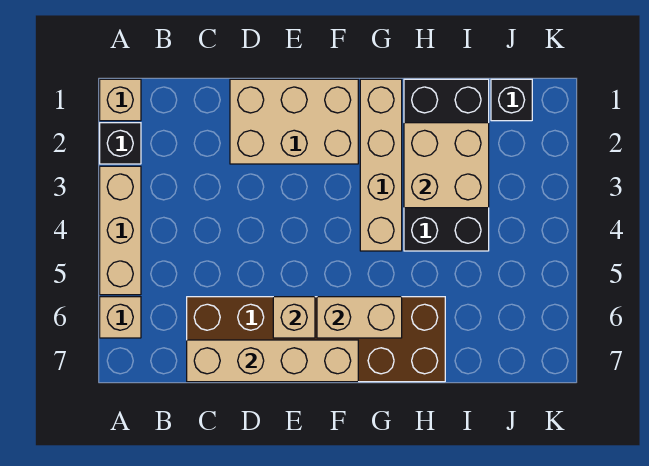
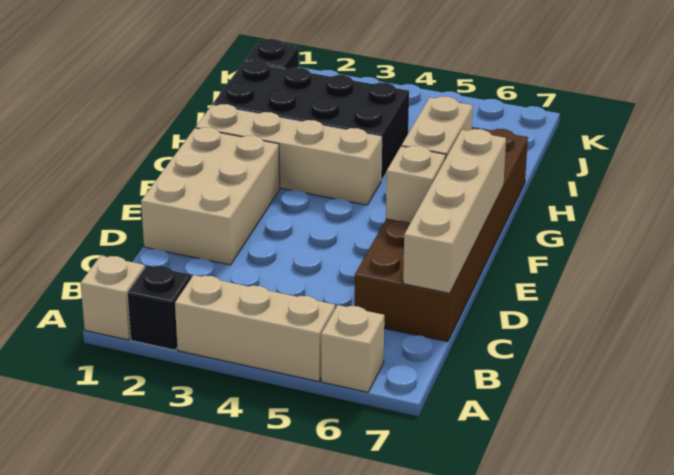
tan brick H2:I3 level 2 -> none

